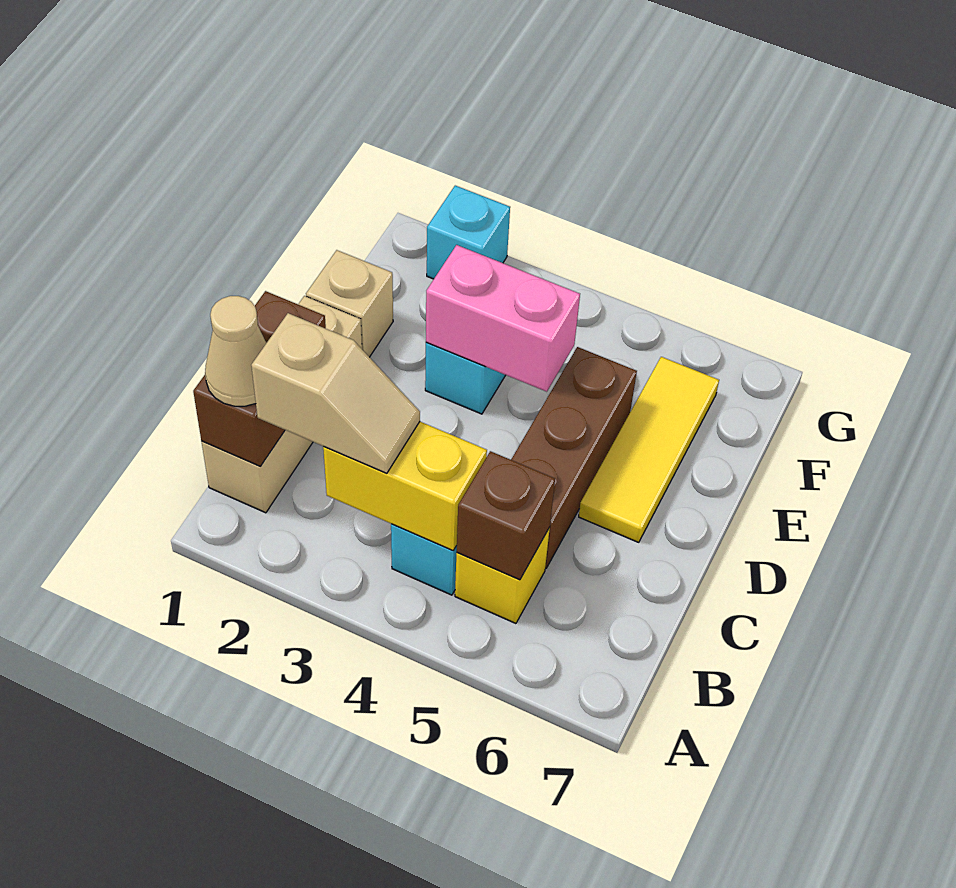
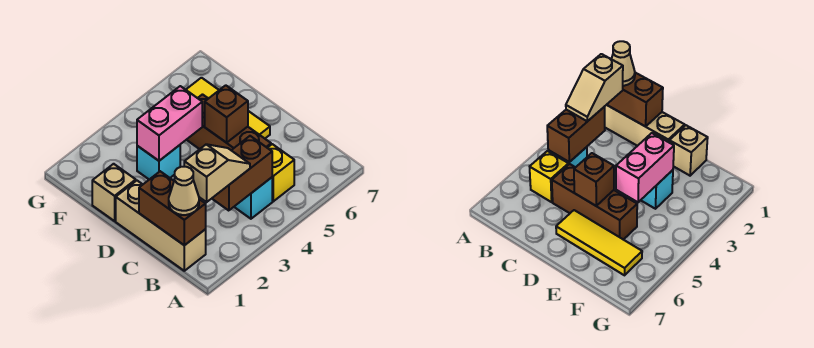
yellow brick B3:B4 level 2 -> brown brick B3:B4 level 2
brown brick B5 level 2 -> brown brick D5 level 2
cyan brick G2 level 1 -> none

